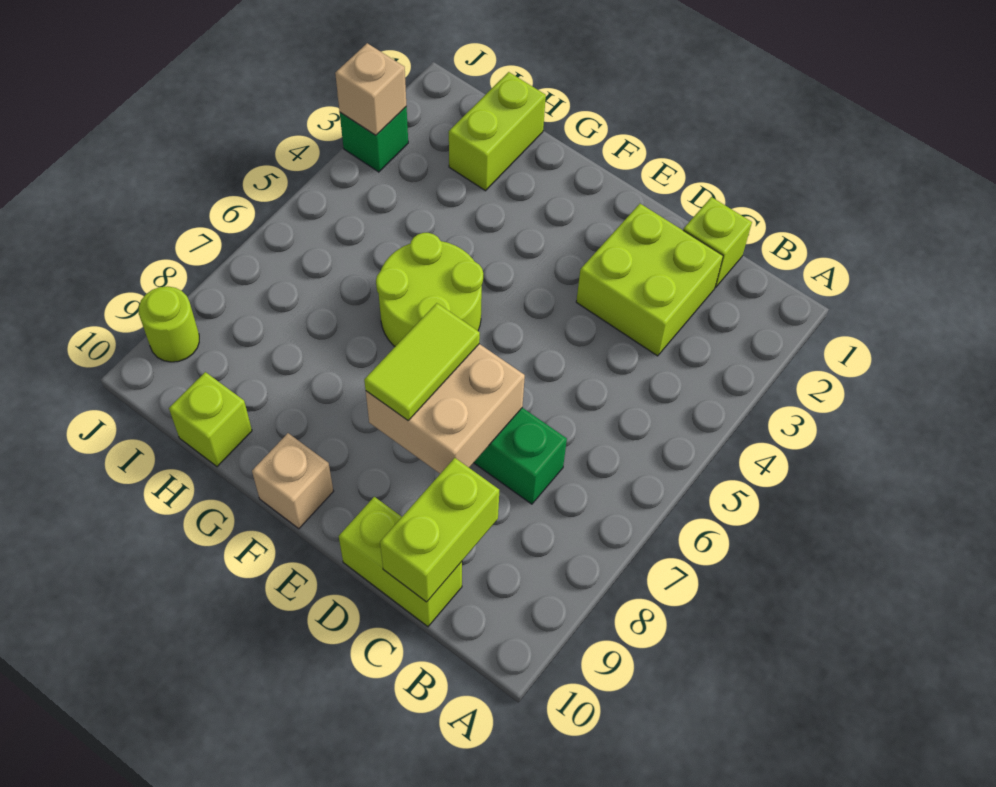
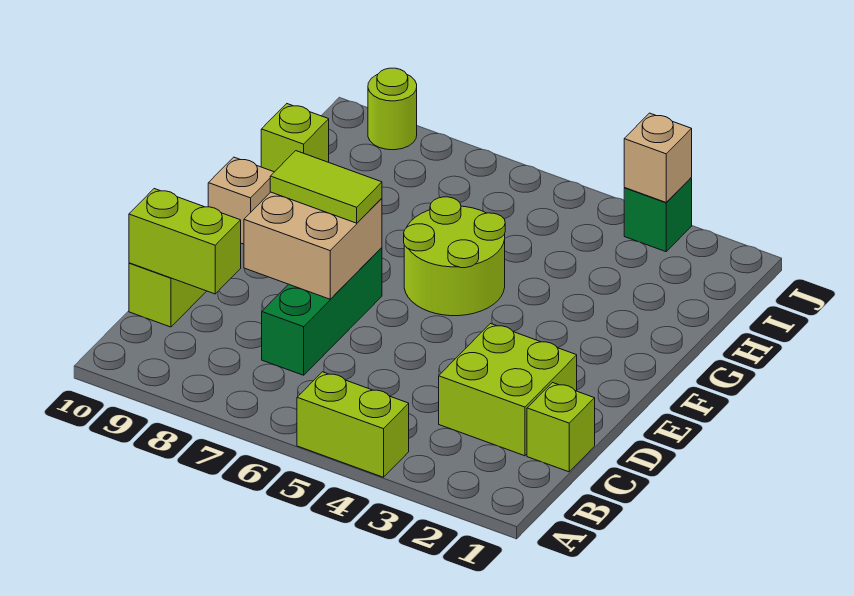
lime brick H1:H2 level 1 -> lime brick A4:A5 level 1

